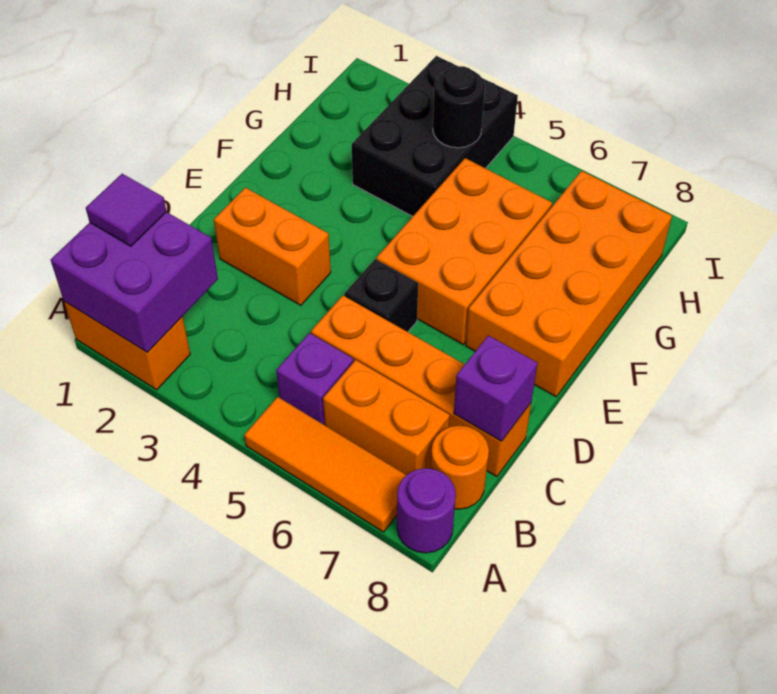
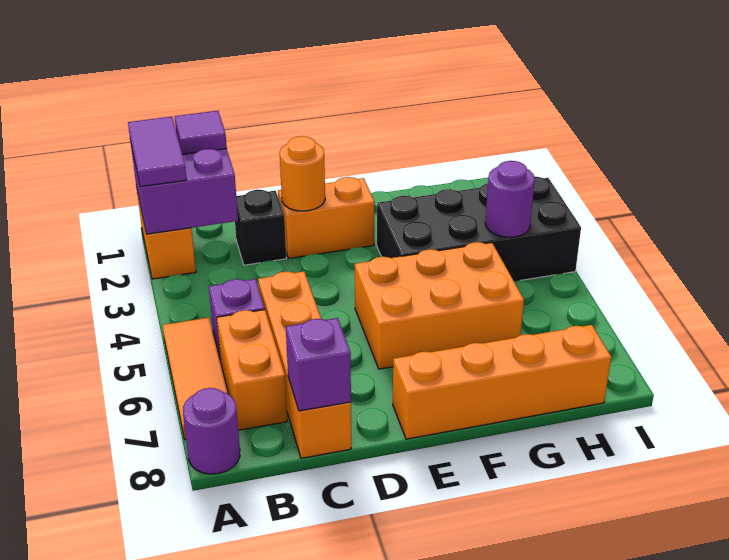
none -> purple tile A1:A2 level 3
orange round brick B8 level 1 -> orange round brick D2 level 2
orange brick D2:D3 level 1 -> orange brick D2:E2 level 1
black brick D5 level 1 -> black brick C2 level 1
orange brick E7:H8 level 1 -> orange brick E8:H8 level 1
black brick G3:I4 level 1 -> black brick F3:I4 level 1
black round brick H4 level 2 -> purple round brick H4 level 2

